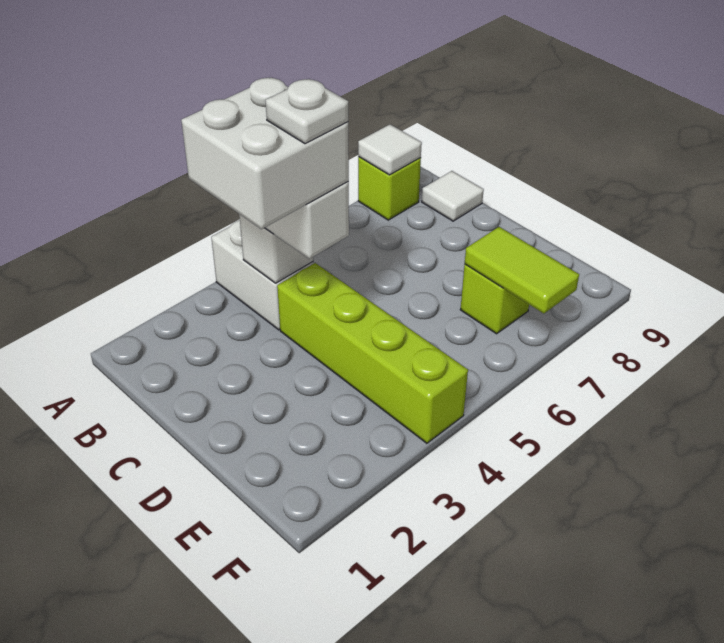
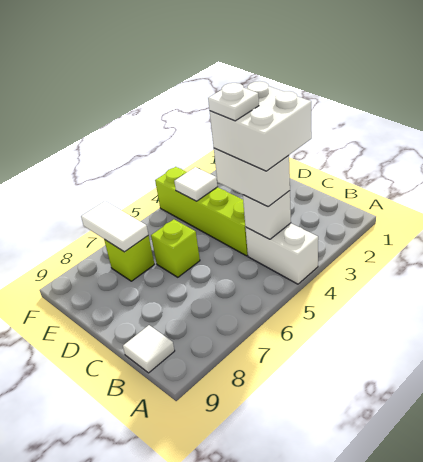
lime brick A8 level 1 -> lime brick D6 level 1
white tile A8 level 2 -> white tile E4 level 2
lime tile E7:F7 level 2 -> white tile E7:F7 level 2

